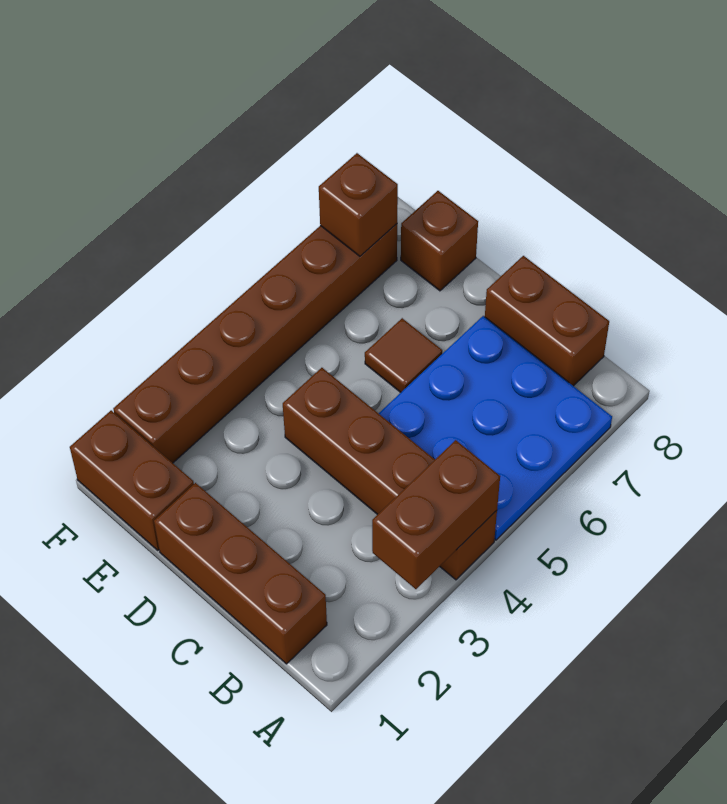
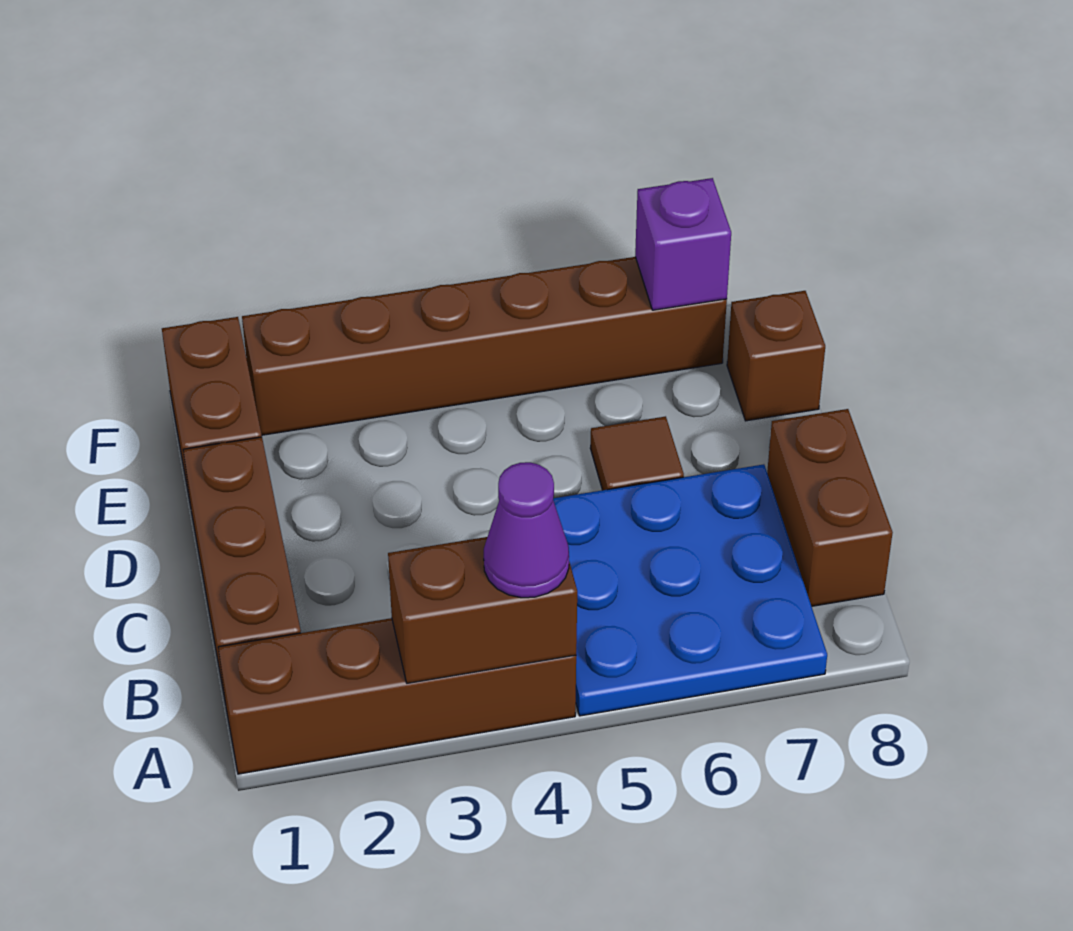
brown brick A4:D4 level 1 -> brown brick A1:A4 level 1
none -> purple cone A4 level 3
brown brick F7 level 2 -> purple brick F7 level 2

